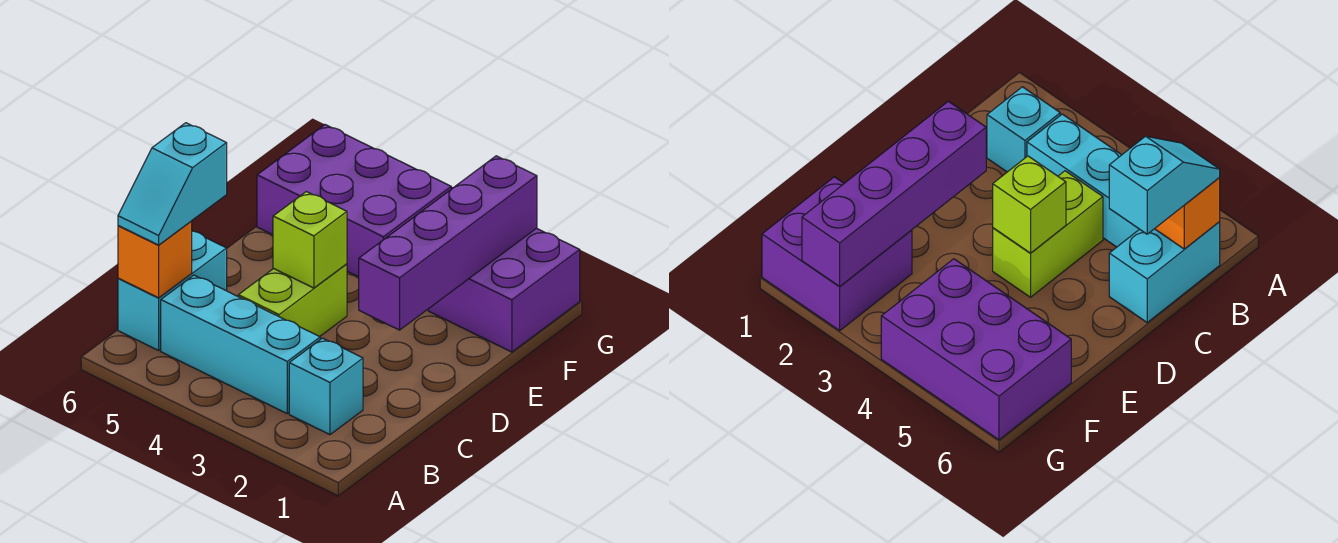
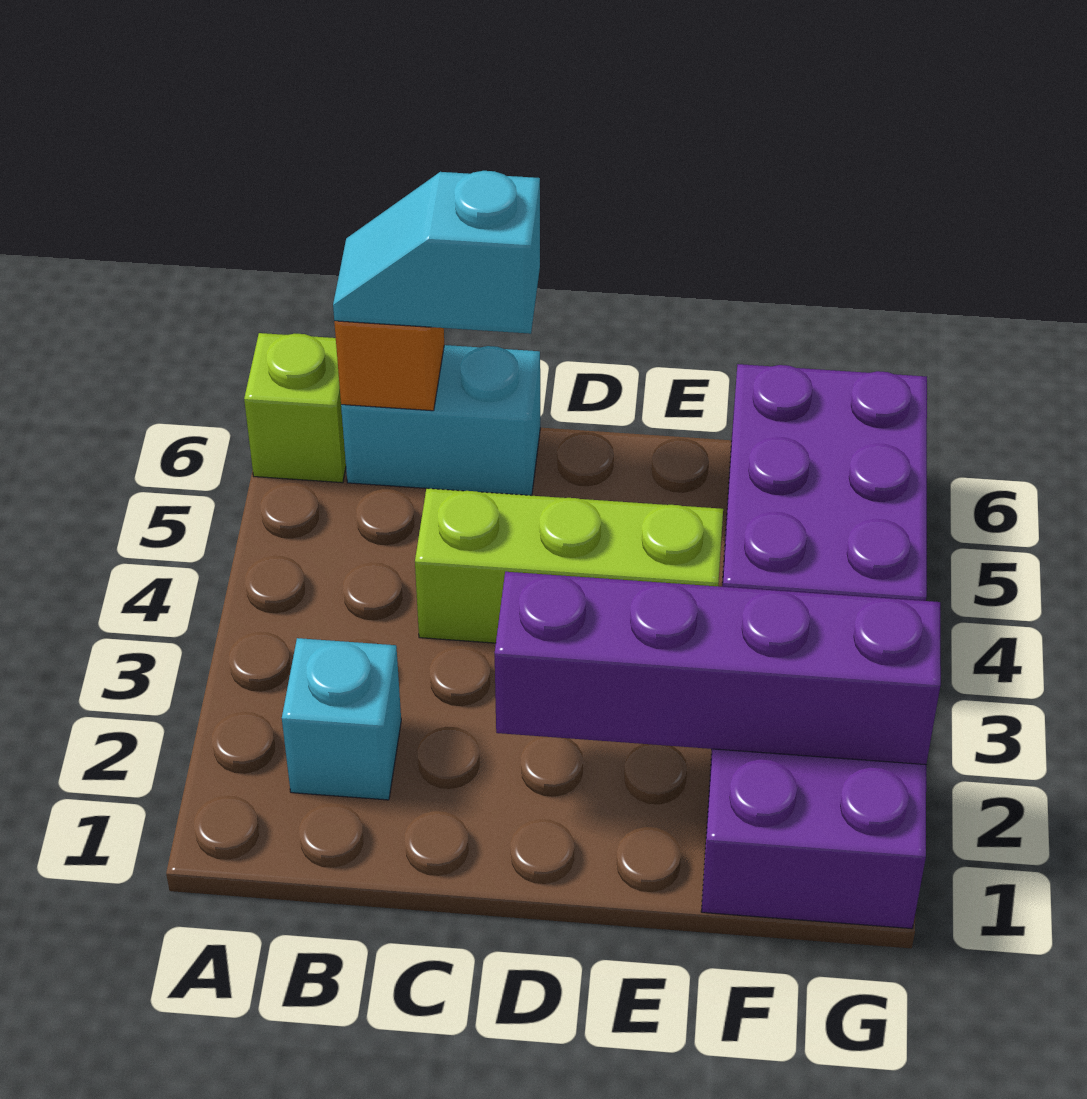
cyan brick B3:B5 level 1 -> none
lime brick C4:D4 level 1 -> lime brick C4:E4 level 1
lime brick D4 level 2 -> lime brick A6 level 1

